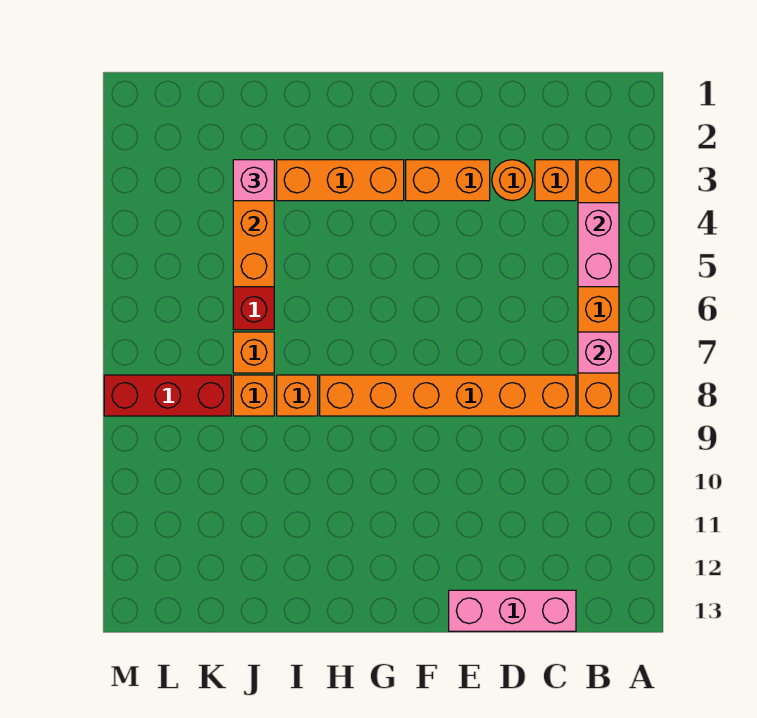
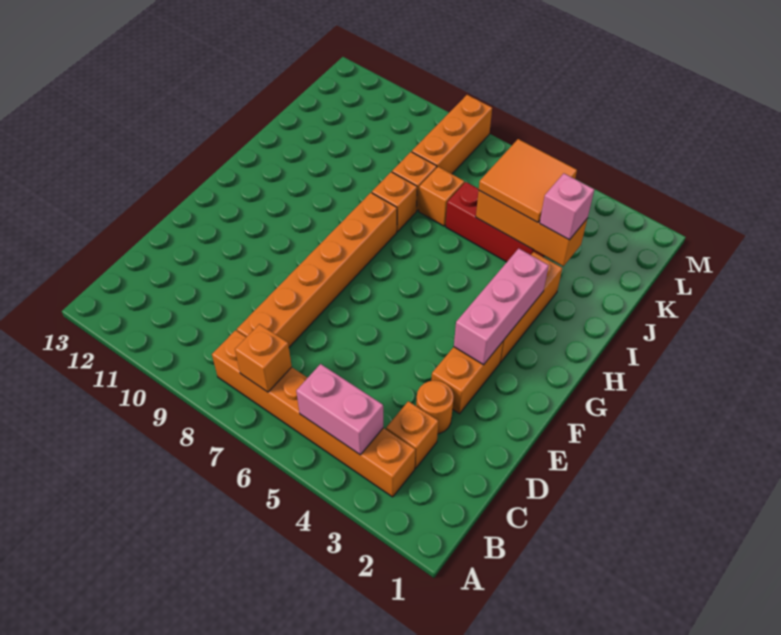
pink brick B7 level 2 -> orange brick B7 level 2
pink brick C13:E13 level 1 -> pink brick F3:H3 level 2
none -> orange tile J4:K5 level 3
red brick K8:M8 level 1 -> orange brick K8:M8 level 1

